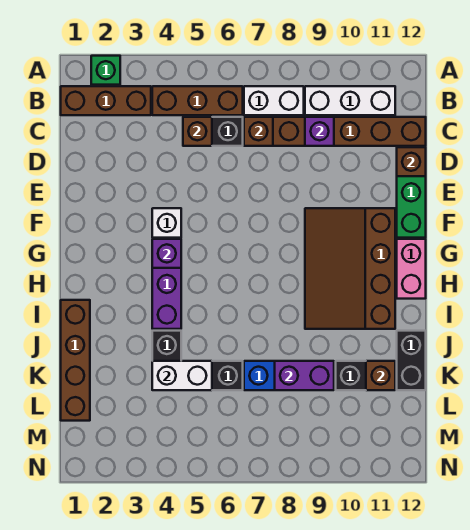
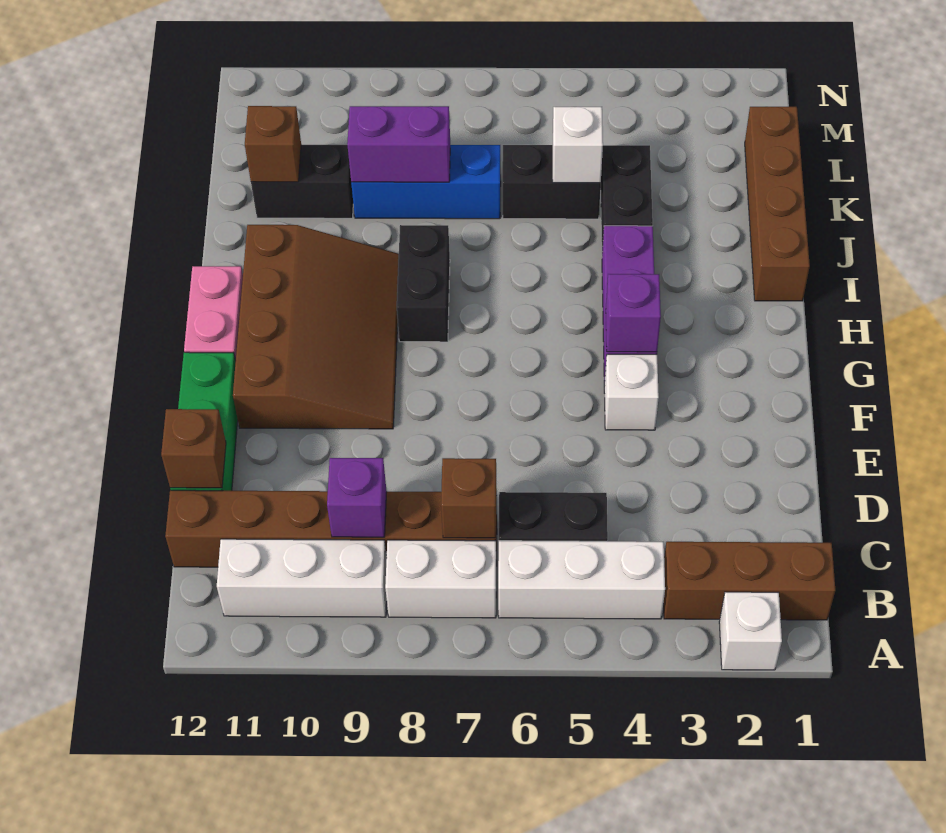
green brick A2 level 1 -> white brick A2 level 1
brown brick B4:B6 level 1 -> white brick B4:B6 level 1
brown brick C5 level 2 -> none
black brick J12:K12 level 1 -> black brick H8:I8 level 1
white brick K4:K5 level 2 -> white brick K5 level 2

